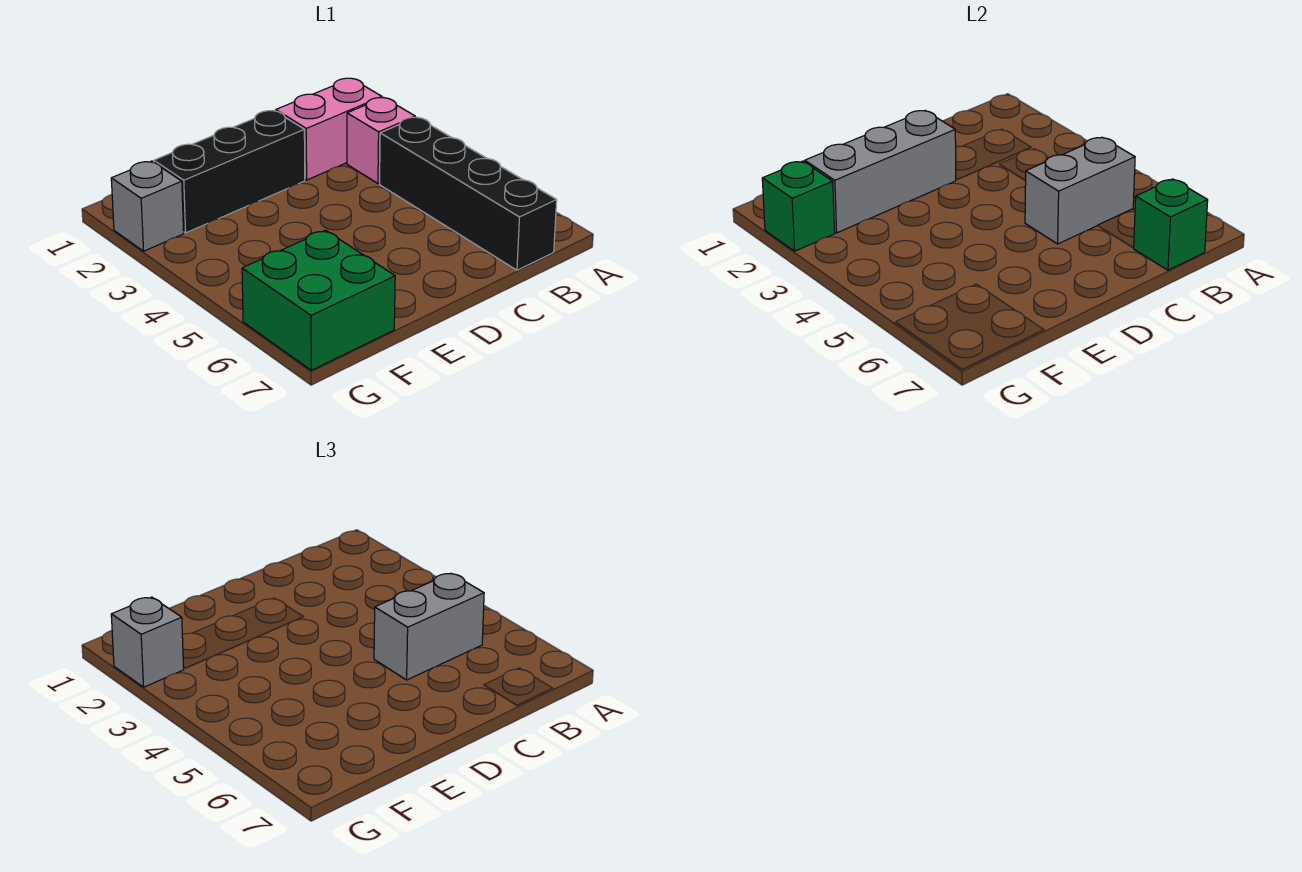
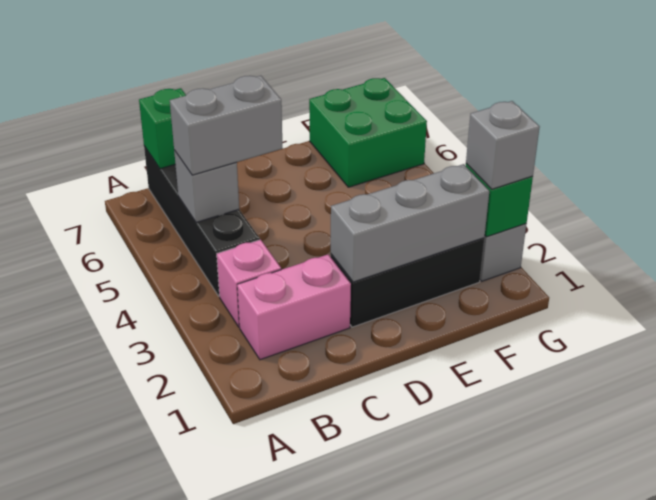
grey brick B5:C5 level 2 -> grey brick B5 level 2

